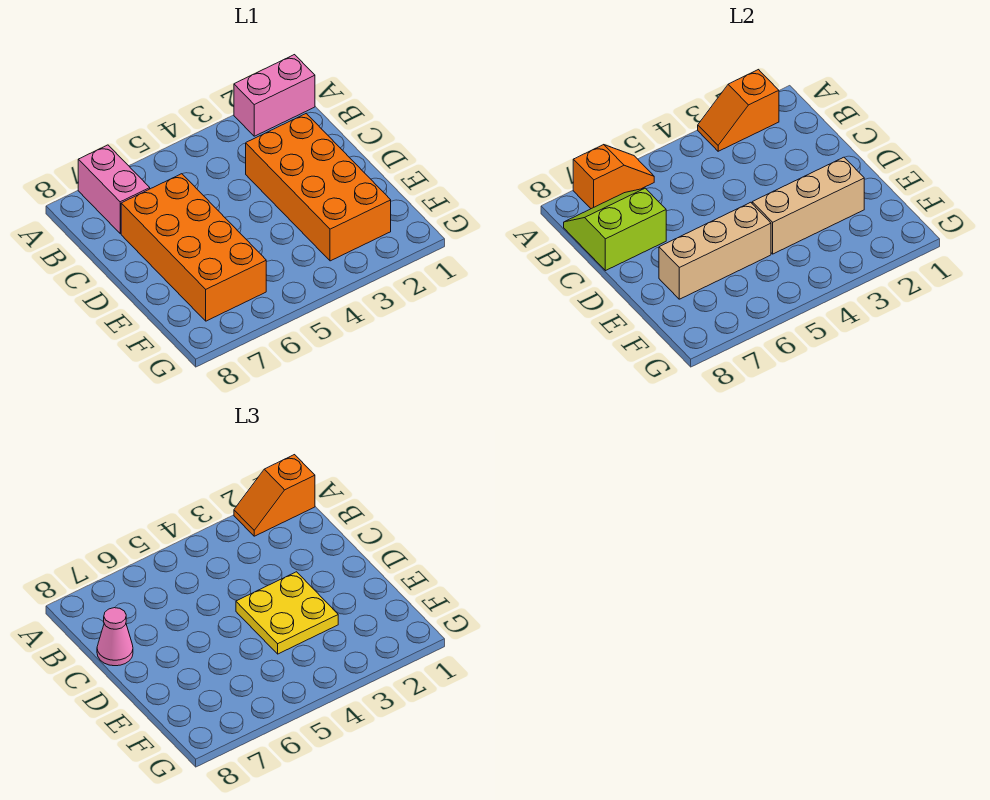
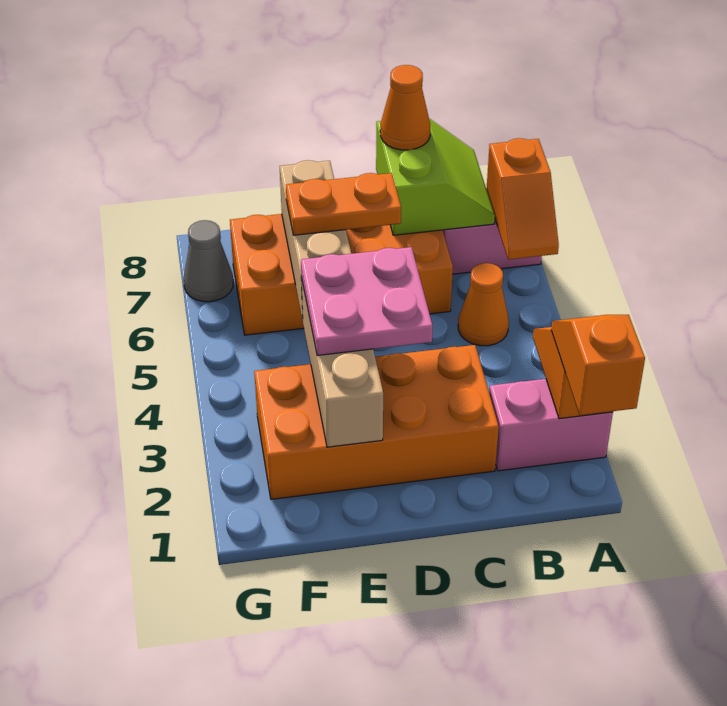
pink brick A1:A2 level 1 -> pink brick A2:B2 level 1
none -> orange cone B5 level 1
pink cone C8 level 3 -> orange cone C8 level 3
yellow plate D3:E4 level 3 -> pink plate D3:E4 level 3
none -> orange plate D6:E6 level 3
none -> grey cone G7 level 1

